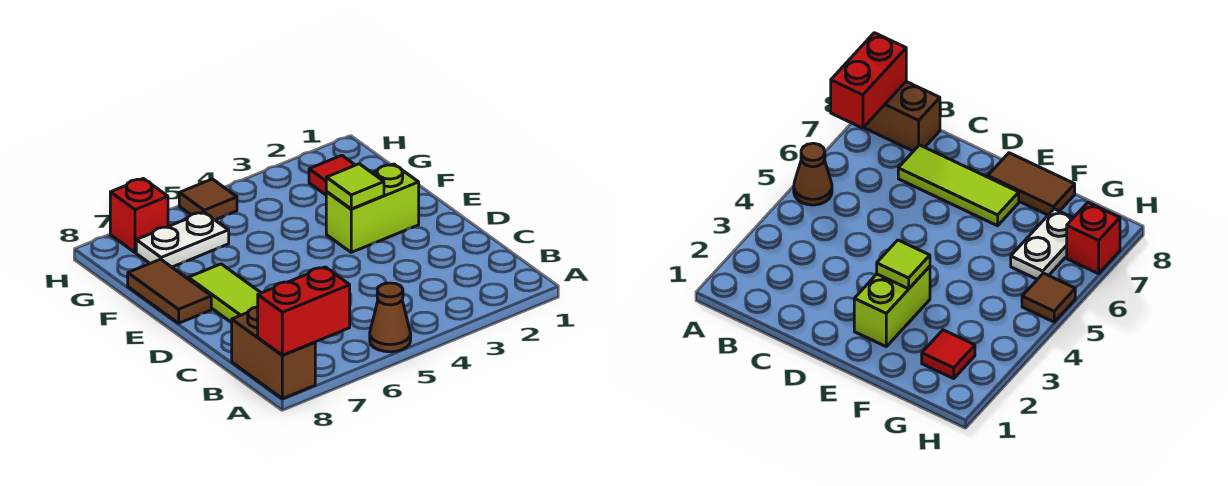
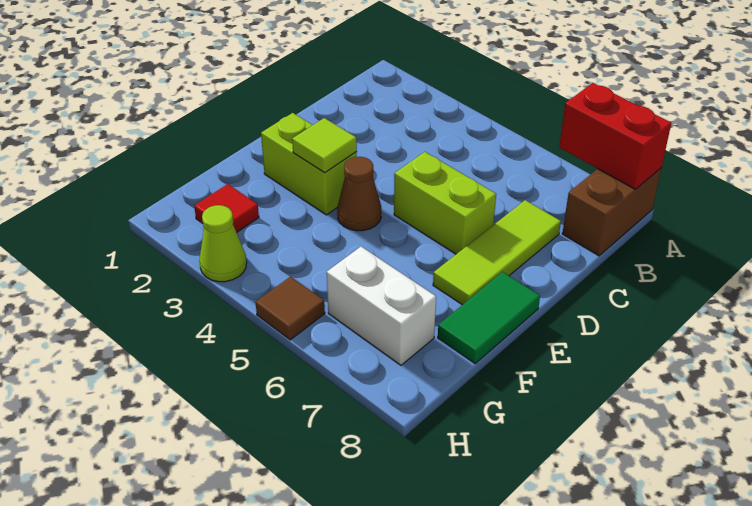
brown cone A5 level 1 -> brown cone E4 level 1
none -> lime brick D5:D6 level 1
brown tile E8:F8 level 1 -> green tile E8:F8 level 1
white plate G6:G7 level 1 -> white brick G6:G7 level 1
none -> lime cone H3 level 1
red brick H7 level 1 -> none

